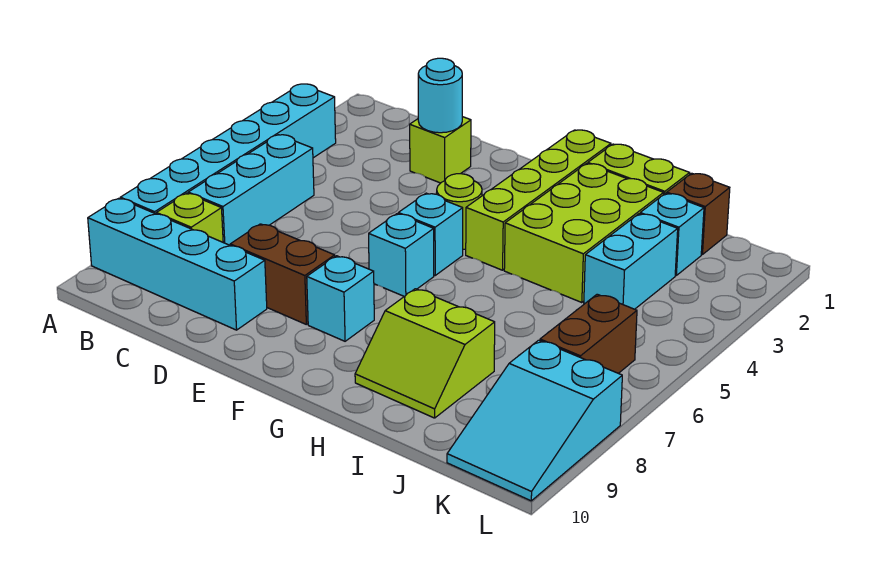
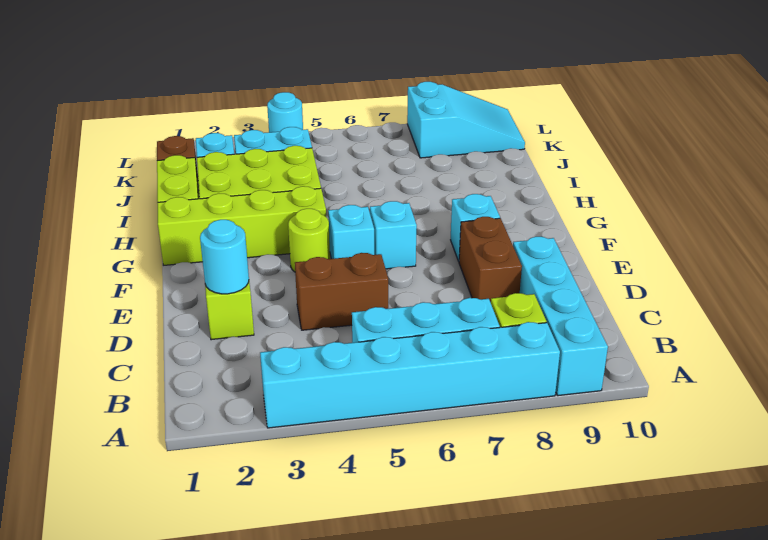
lime slope H8:I9 level 1 top 8 -> none
brown brick K6:K7 level 1 -> brown brick D4:D5 level 1
none -> cyan round brick L4 level 1

